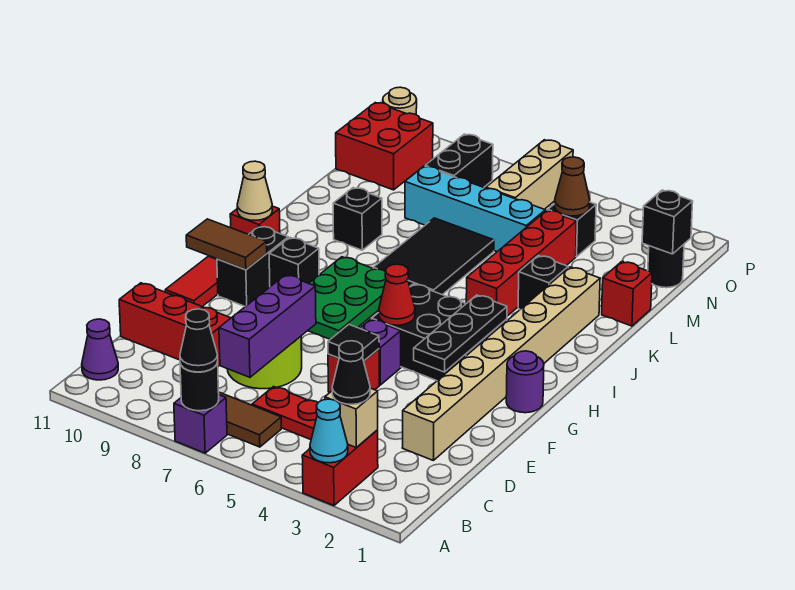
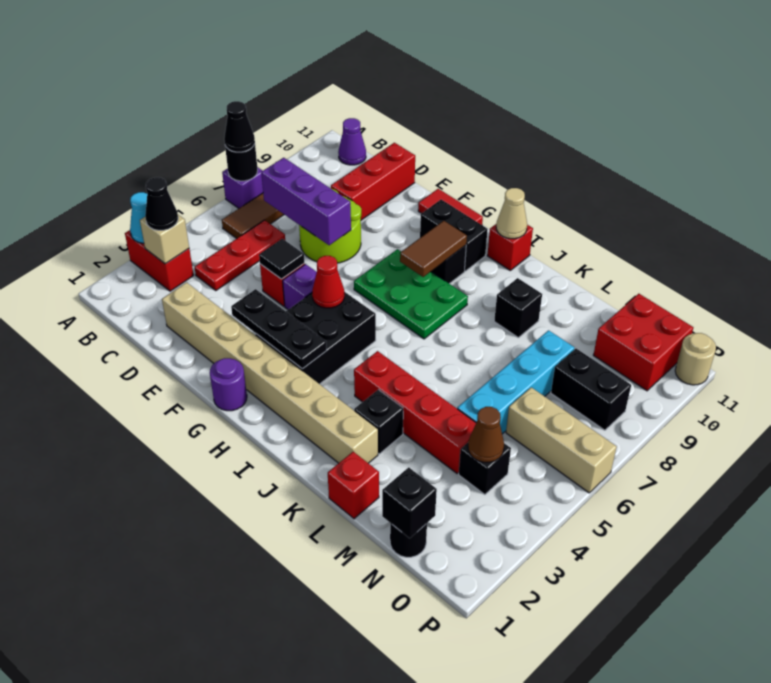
brown tile G10:G11 level 2 -> brown tile H8:H9 level 2
black tile J6:L7 level 1 -> none

